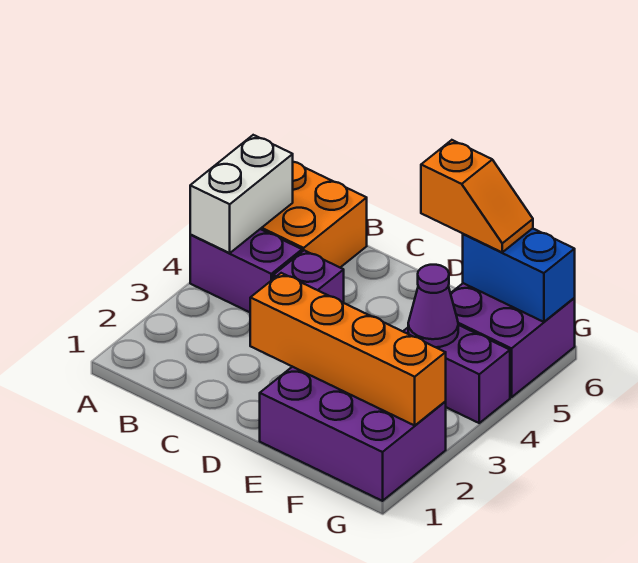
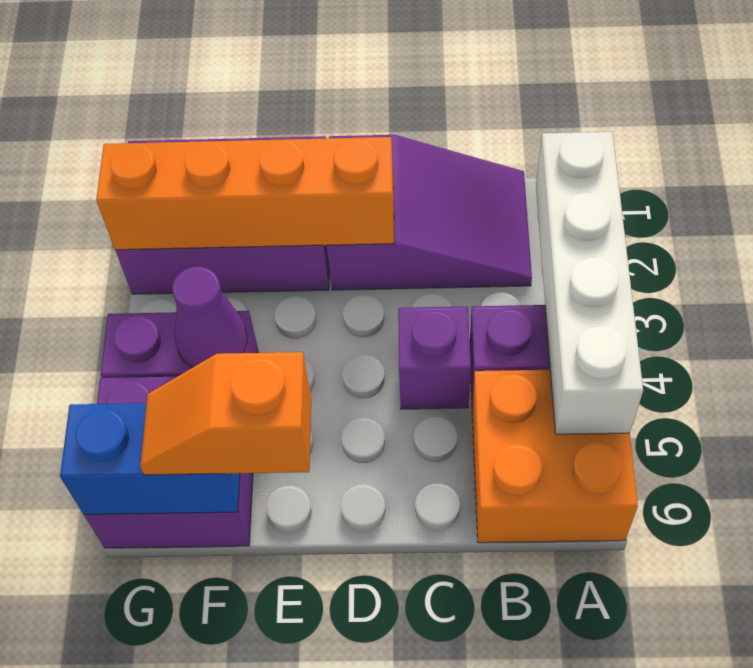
white brick A4:A5 level 2 -> white brick A2:A5 level 2
none -> purple slope B1:D2 level 1 top D

